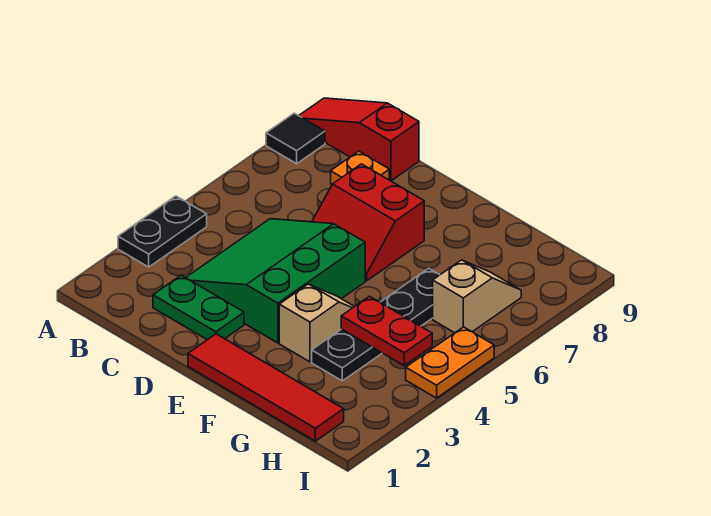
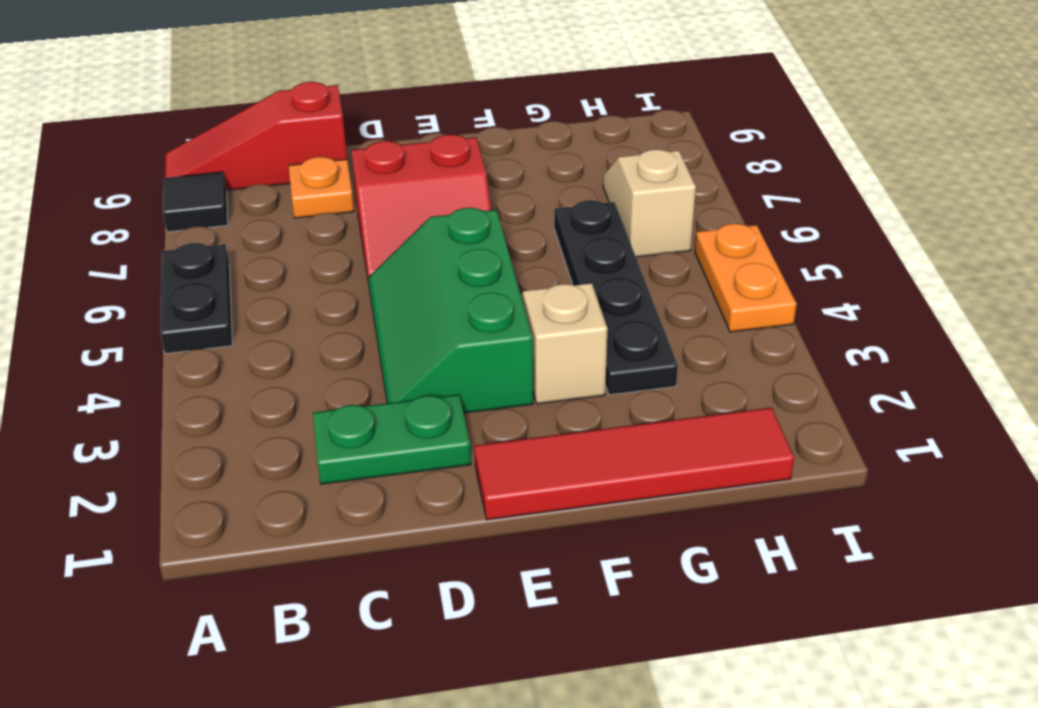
black plate A3:A4 level 1 -> black plate A5:A6 level 1
green slope C3:E5 level 1 top E -> green slope D3:E5 level 1 top E
red plate G4:H4 level 2 -> none

